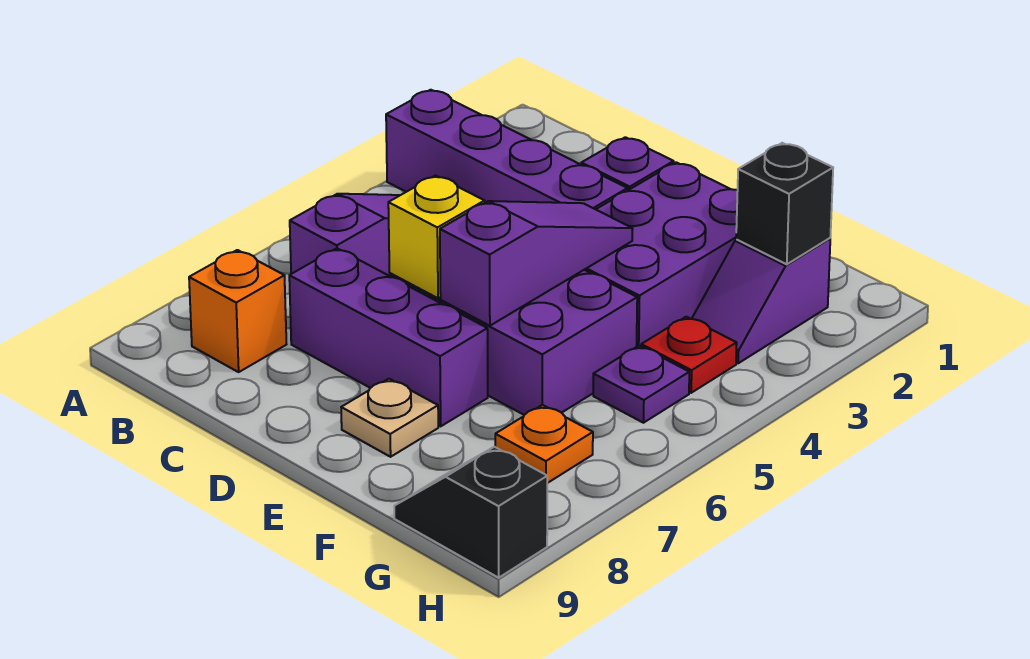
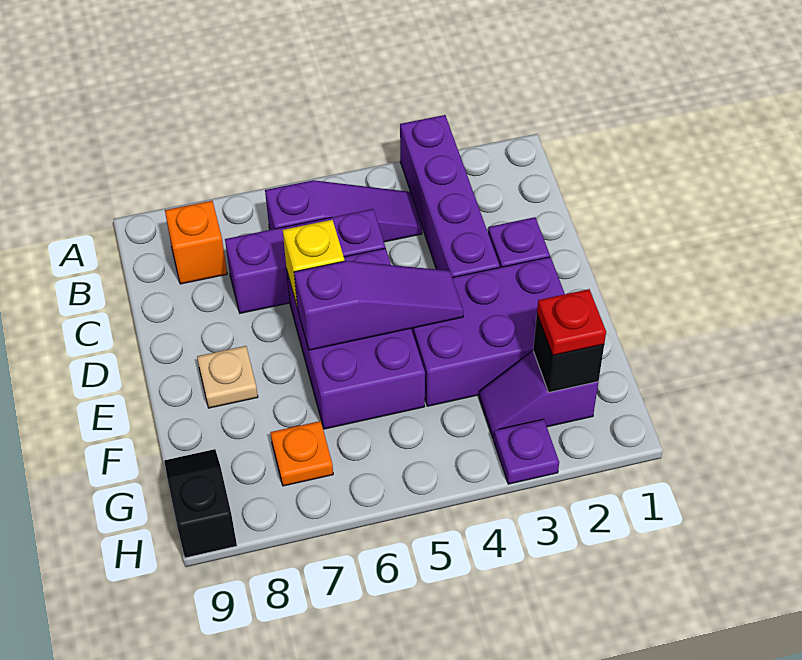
purple brick C7:E7 level 1 -> purple brick C5:C7 level 1
red plate G4 level 1 -> red plate G2 level 3
purple plate G5 level 1 -> purple plate H3 level 1

